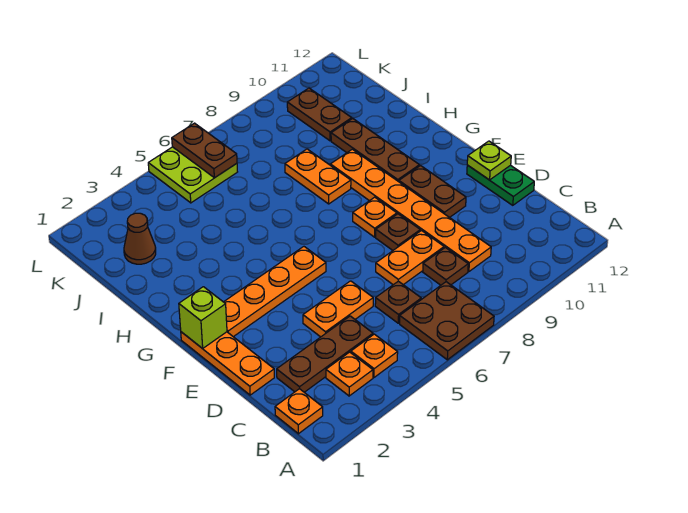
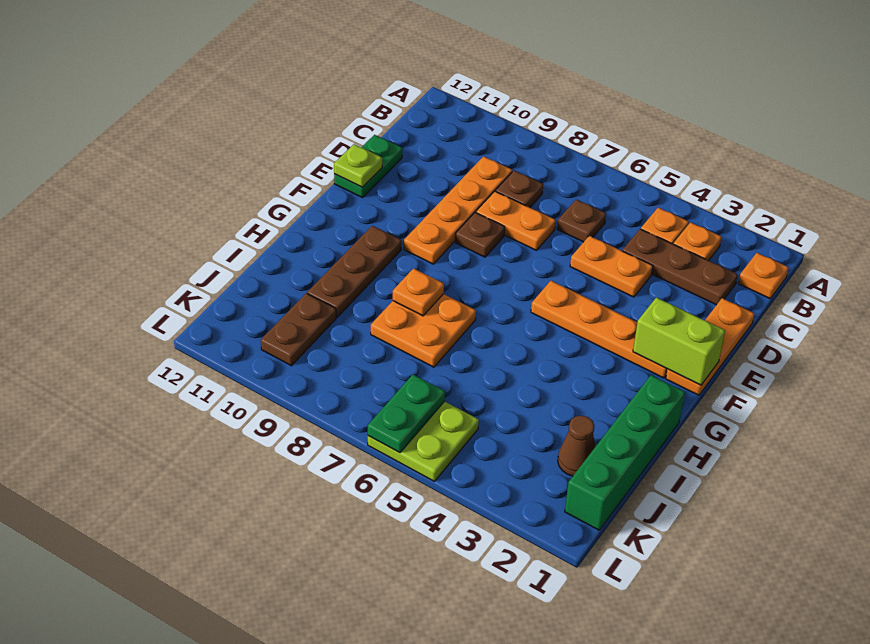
brown plate A6:B7 level 1 -> none
orange plate C9:H9 level 1 -> orange plate C9:F9 level 1
brown plate E10:F10 level 1 -> none
lime brick F1 level 2 -> lime brick F1:F2 level 2
orange plate F8 level 1 -> orange plate H8 level 2
none -> green brick H1:K1 level 1
orange plate H8:I8 level 1 -> orange plate H7:I8 level 1
brown plate K6:L6 level 2 -> green plate K6:L6 level 2

